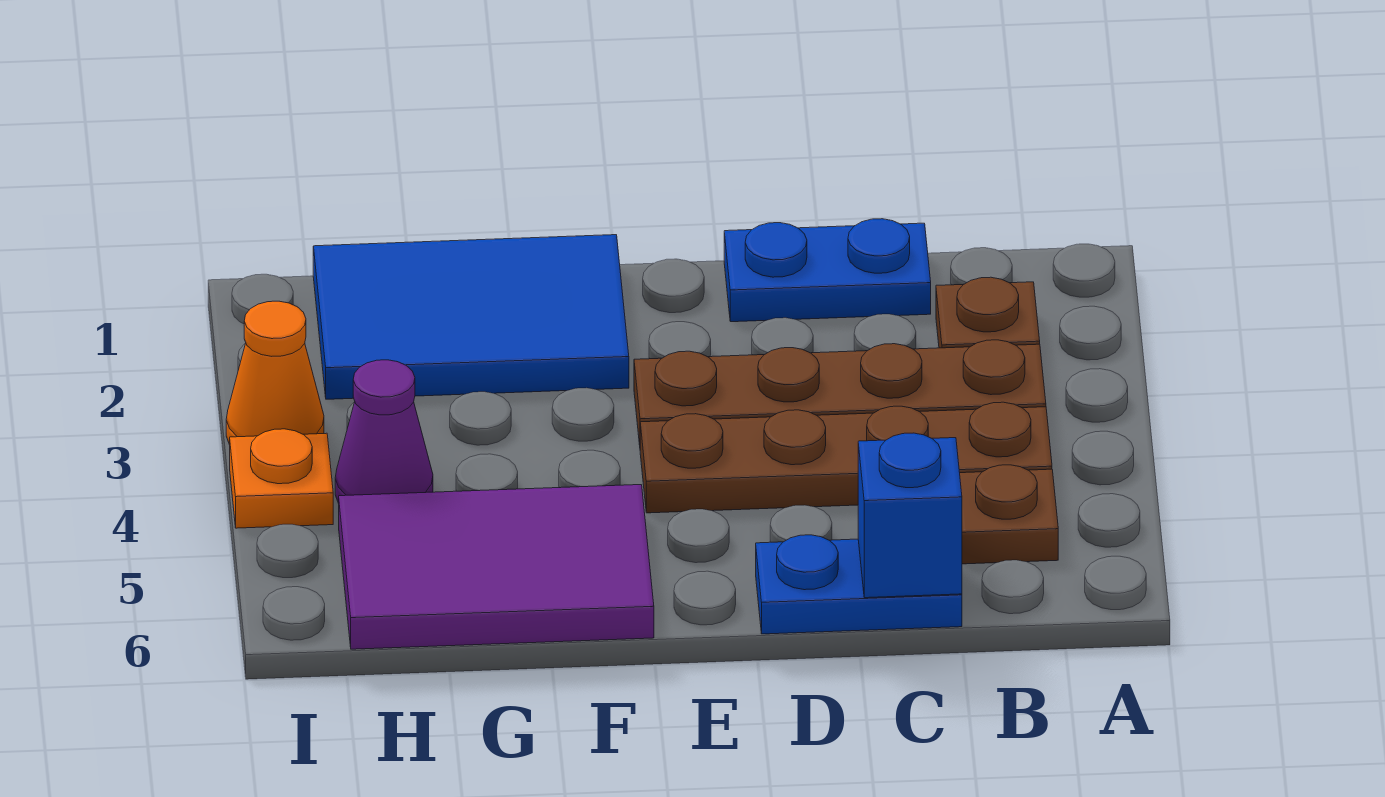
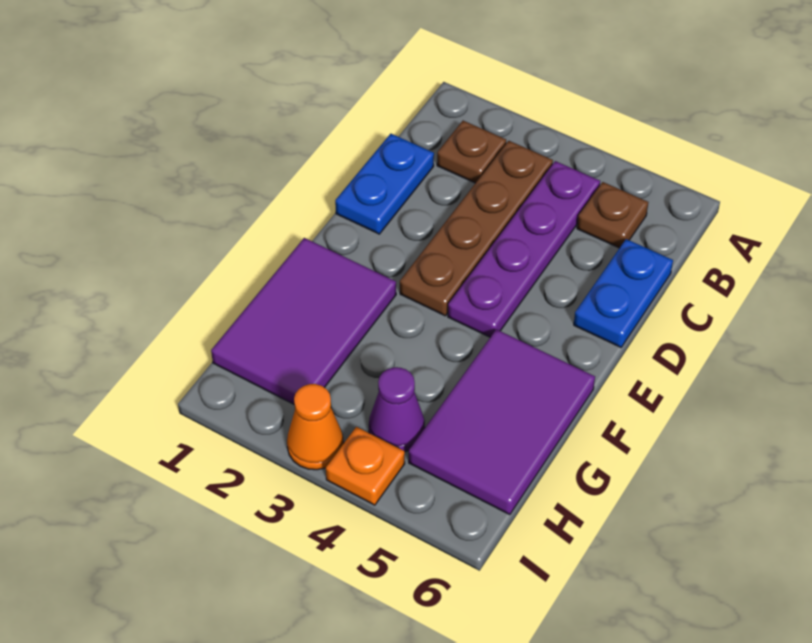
brown plate B4:E4 level 1 -> purple plate B4:E4 level 1
blue brick C6 level 2 -> none
blue tile F1:H2 level 1 -> purple tile F1:H2 level 1

